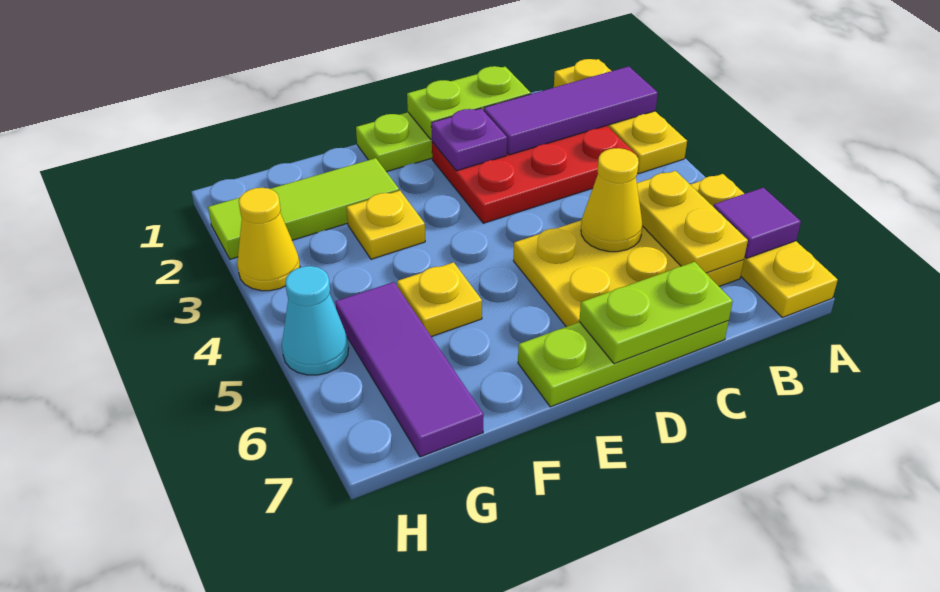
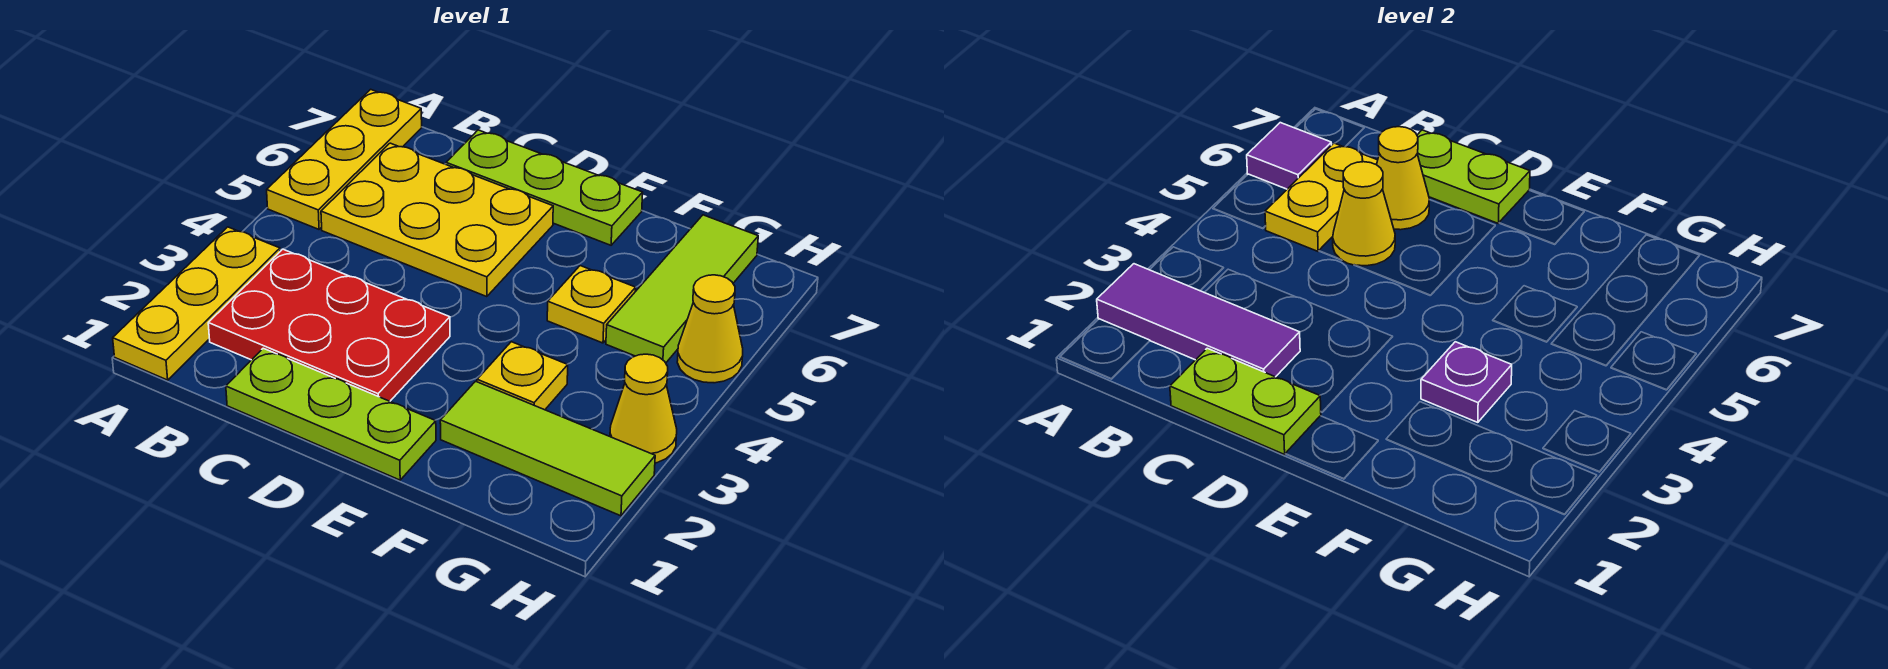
none -> yellow cone C6 level 2
purple plate D2 level 2 -> purple plate F3 level 2
purple tile G5:G7 level 1 -> lime tile G5:G7 level 1
cyan cone H5 level 1 -> yellow cone H5 level 1

